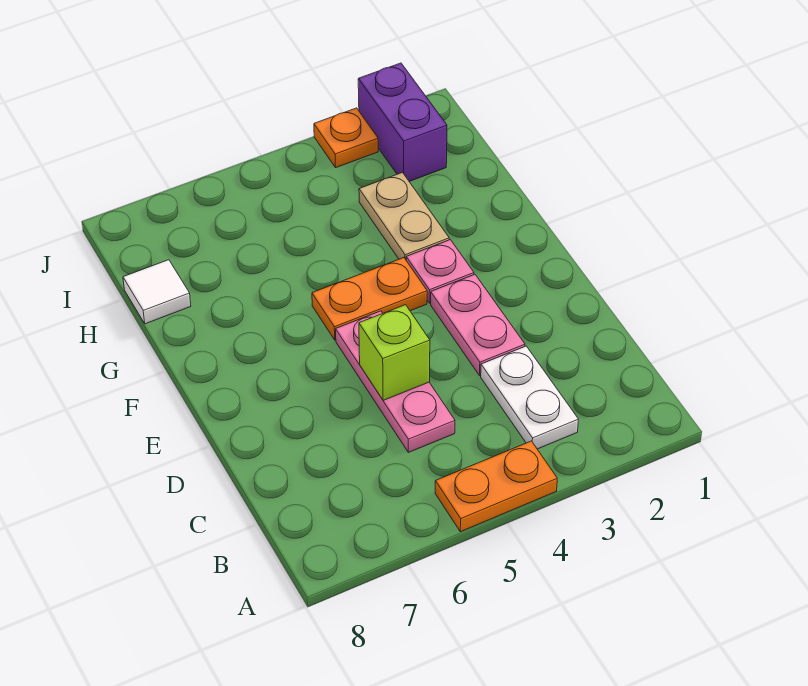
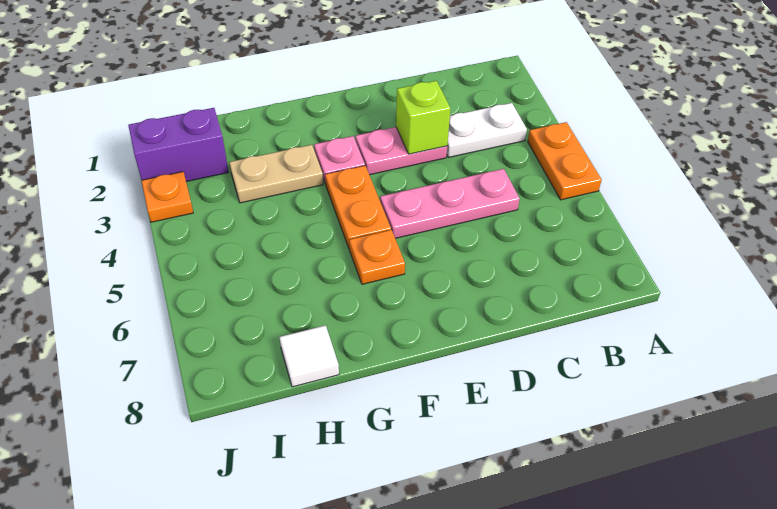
lime brick D5 level 2 -> lime brick D3 level 2
none -> orange plate F6 level 1

